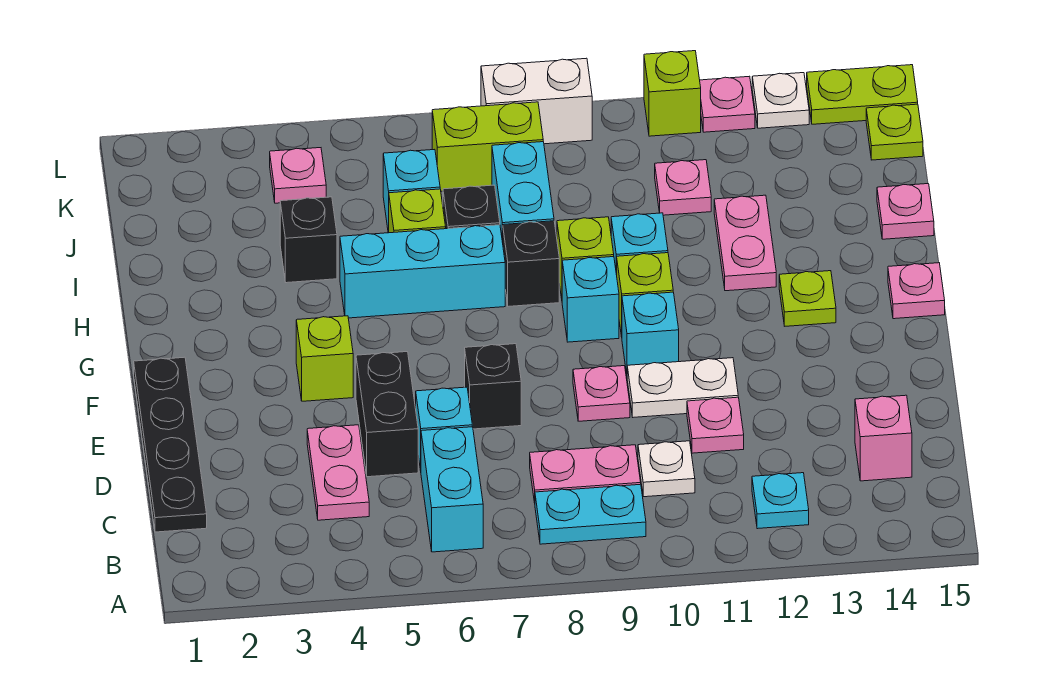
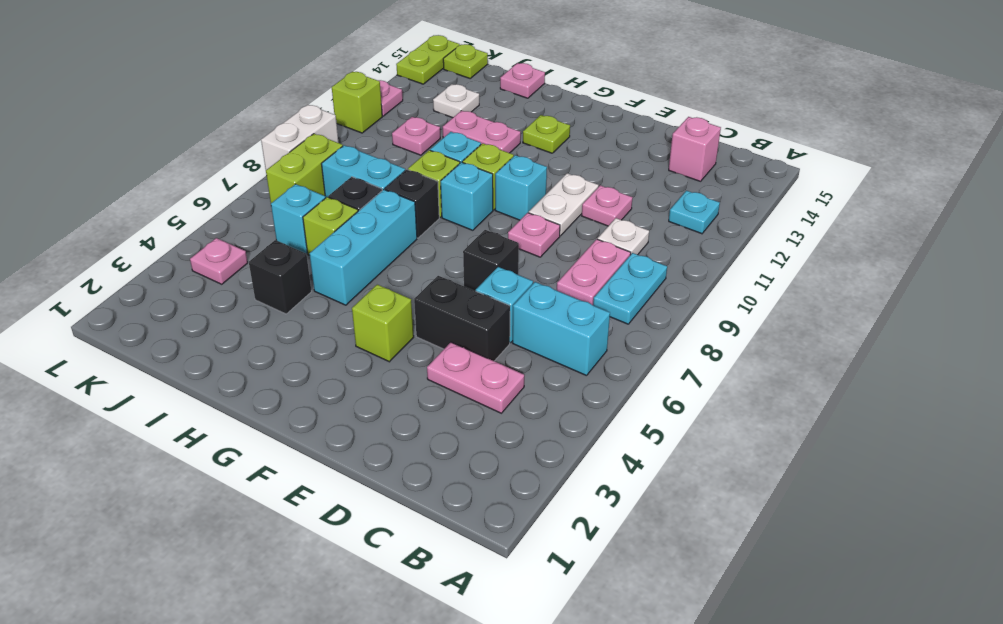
black plate C1:F1 level 1 -> none
pink plate G15 level 1 -> none
white plate L13 level 1 -> white plate J13 level 1

